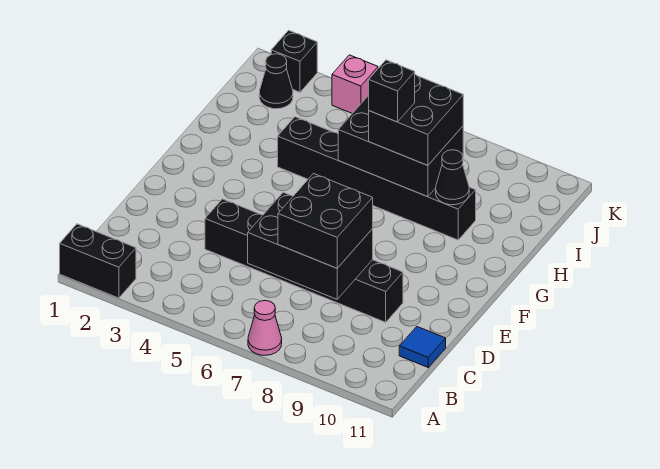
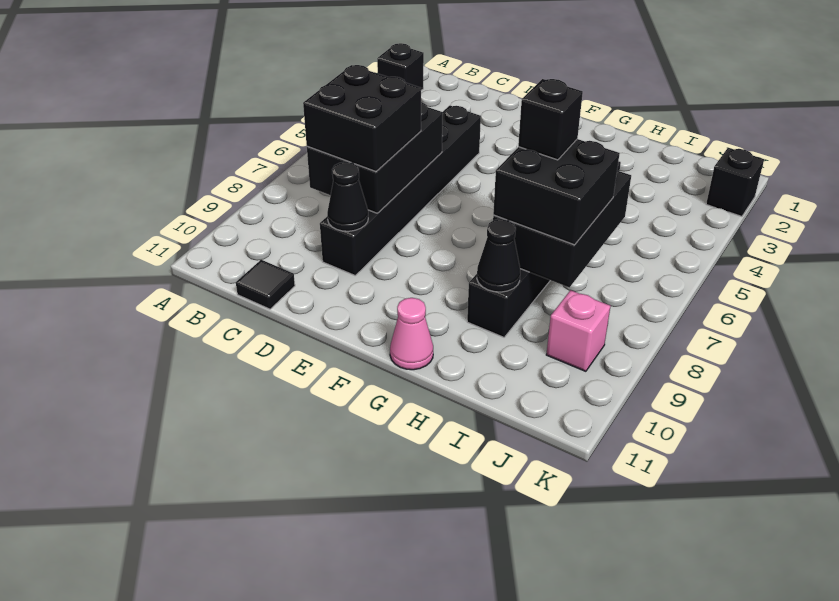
black brick A1:A2 level 1 -> black brick A2 level 1
pink cone A7 level 1 -> pink cone G11 level 1
blue tile C11 level 1 -> black tile C11 level 1
black cone J2 level 1 -> black cone D9 level 2
pink brick K4 level 1 -> pink brick J9 level 1

